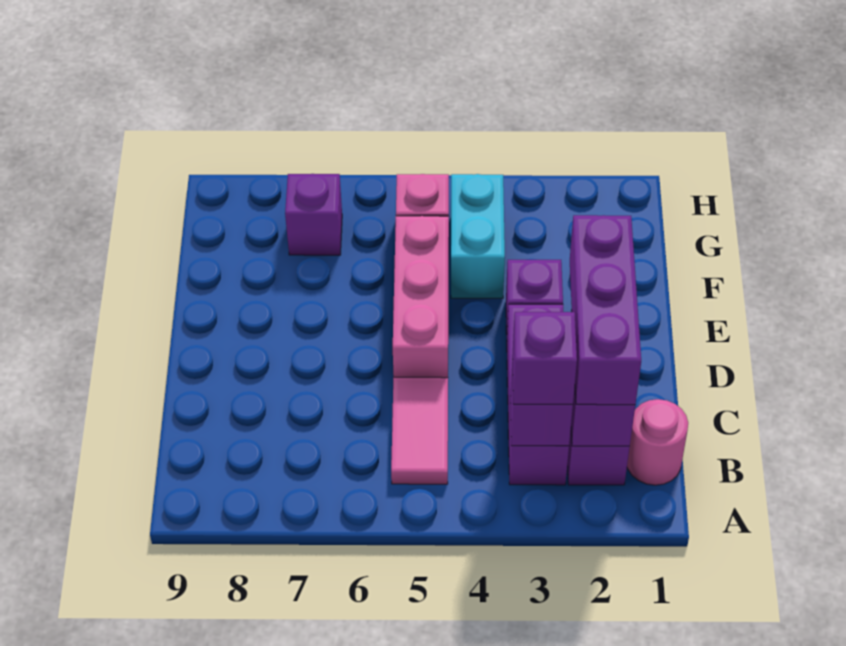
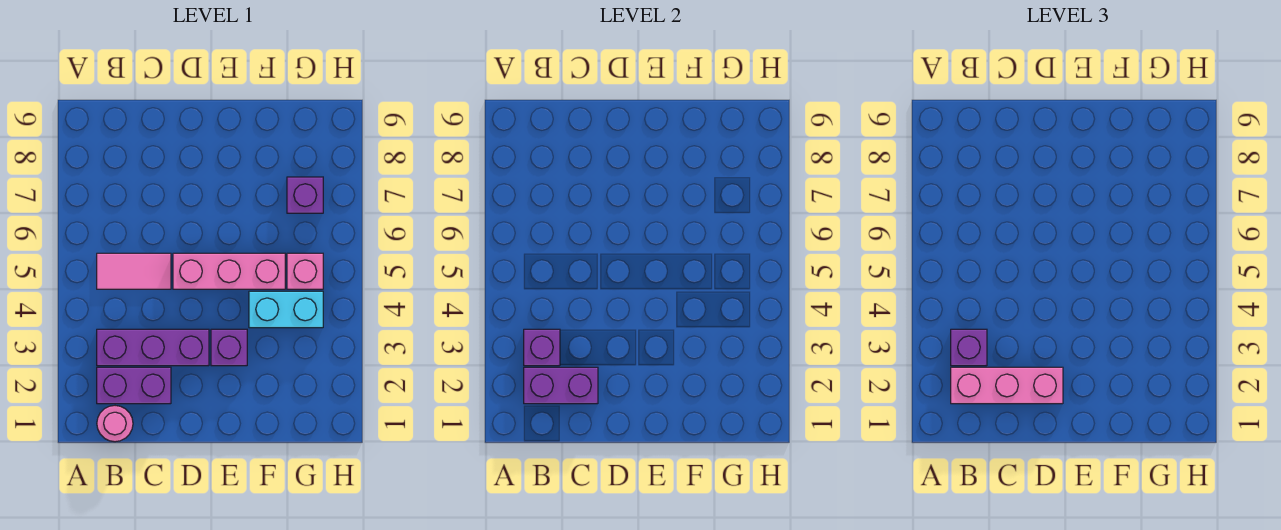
purple brick B2:D2 level 3 -> pink brick B2:D2 level 3

